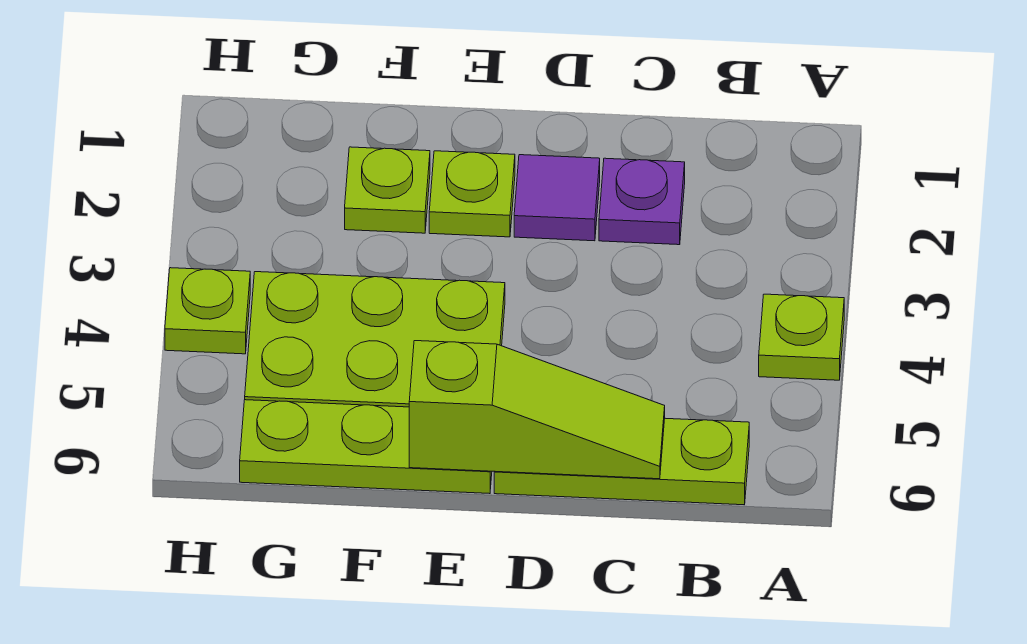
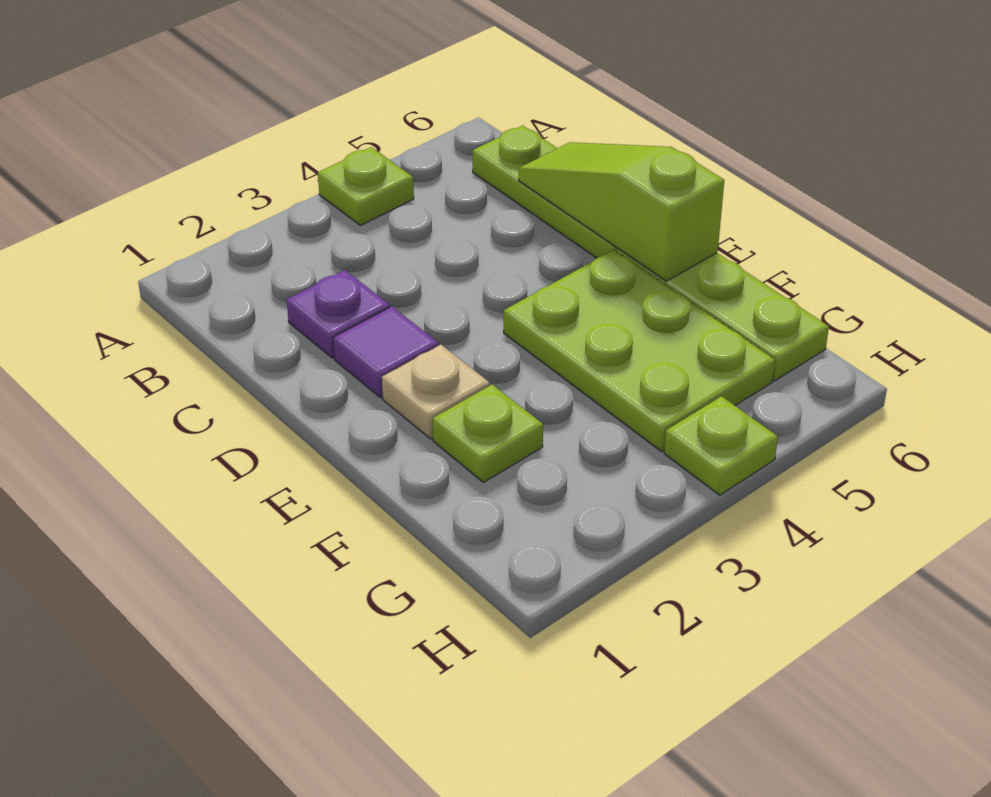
lime plate E2 level 1 -> tan plate E2 level 1

